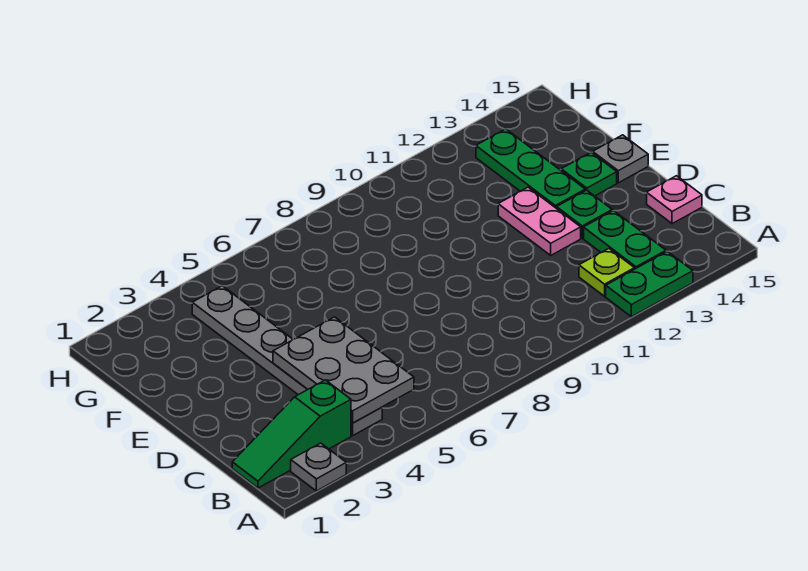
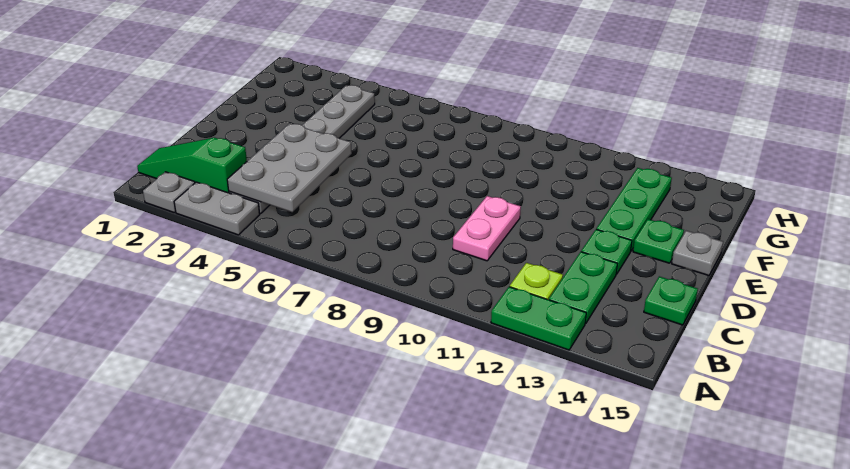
none -> grey plate A3:A4 level 1
pink plate C15 level 1 -> green plate C15 level 1
pink plate D12:E12 level 1 -> pink plate C10:D10 level 1

